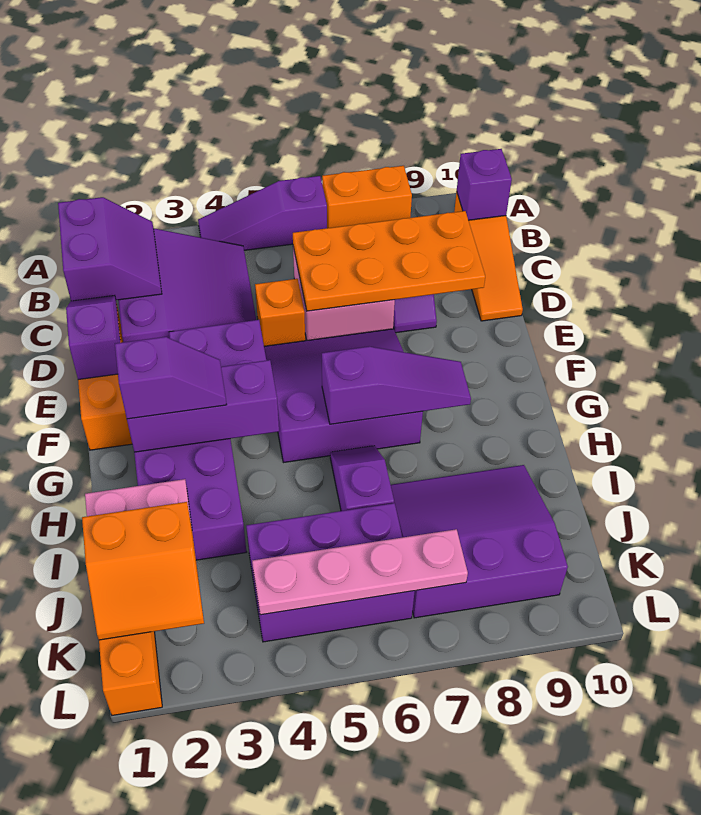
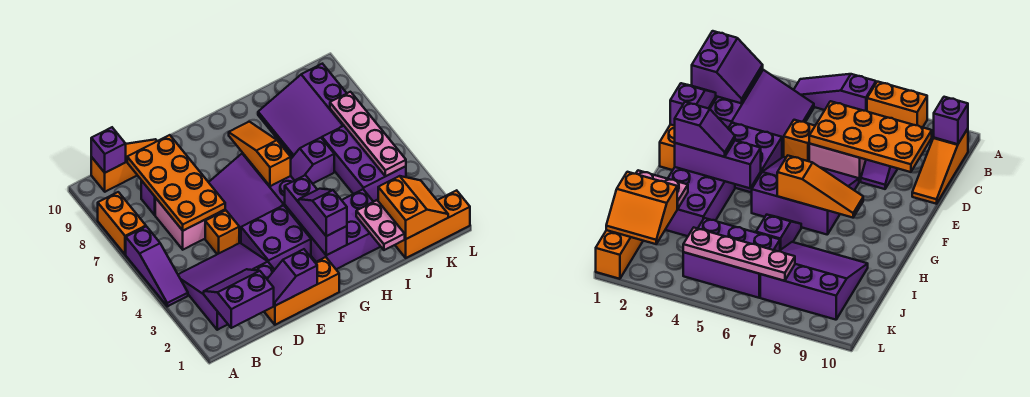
purple slope G6:G8 level 2 top 6 -> orange slope G6:G8 level 2 top 6

